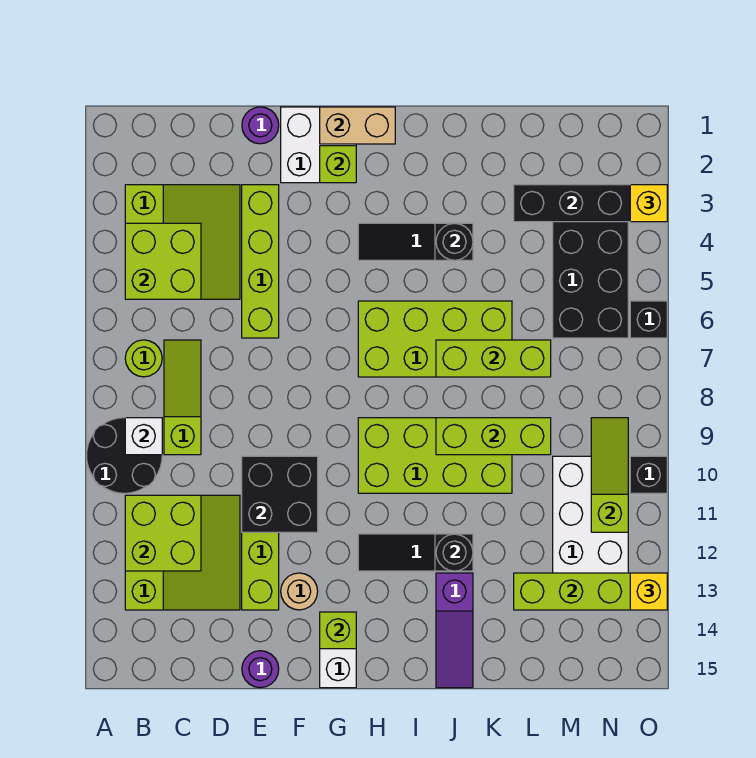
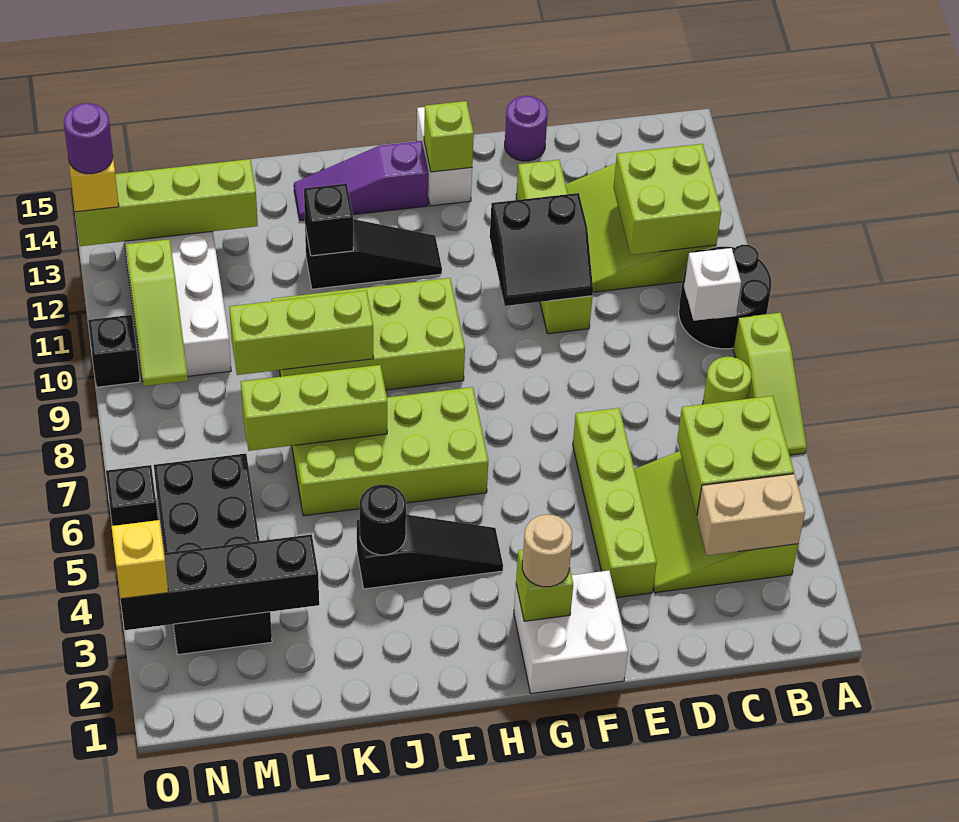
lime slope C7:C9 level 1 top 9 -> lime slope A6:A8 level 1 top 8
purple round brick E1 level 1 -> purple round brick O13 level 4
black brick E10:F11 level 2 -> black slope E10:F11 level 2 top 11
tan round brick F13 level 1 -> tan round brick G2 level 3
tan brick G1:H1 level 2 -> tan brick B3:C3 level 2
black round brick J12 level 2 -> black brick J12 level 2
purple slope J13:J15 level 1 top 13 -> purple slope H14:J14 level 1 top H

